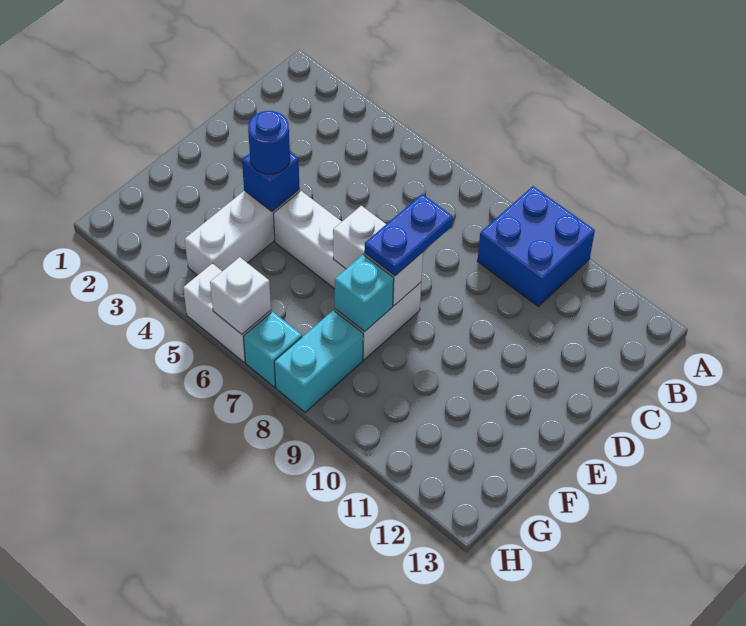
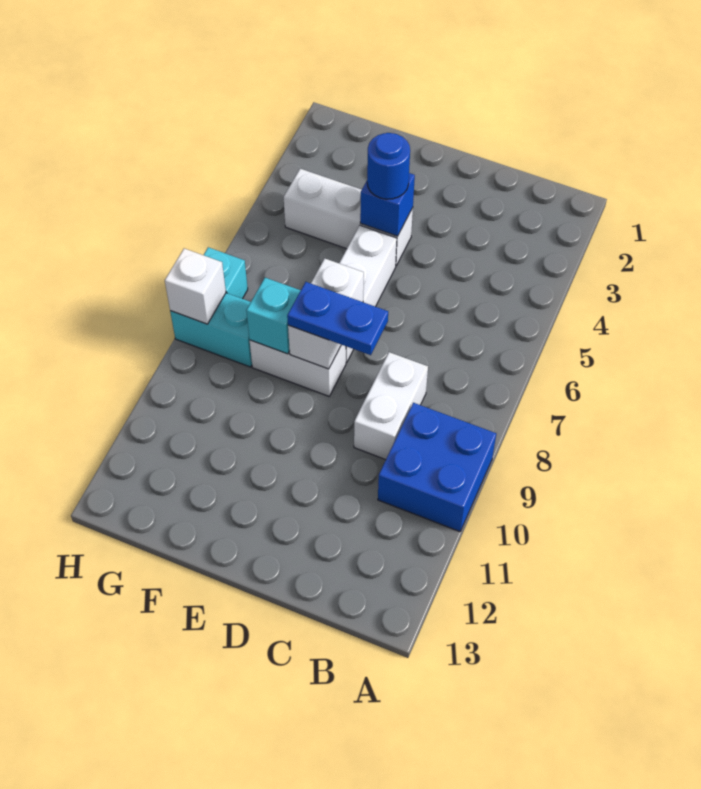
white brick H5:H6 level 1 -> white brick C8:C9 level 1
white brick H6 level 2 -> white brick H8 level 2

